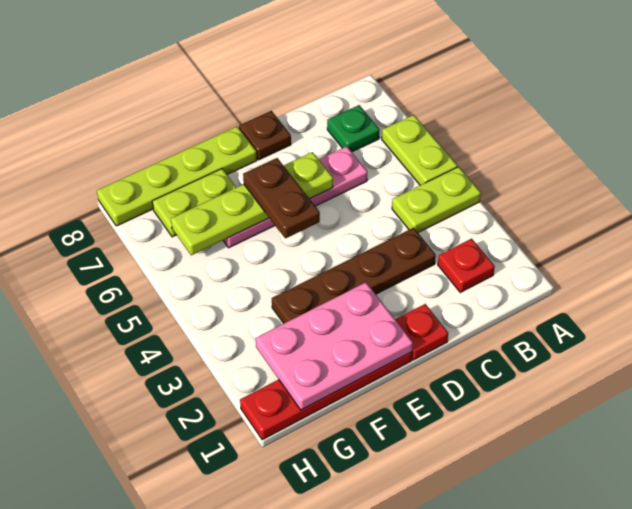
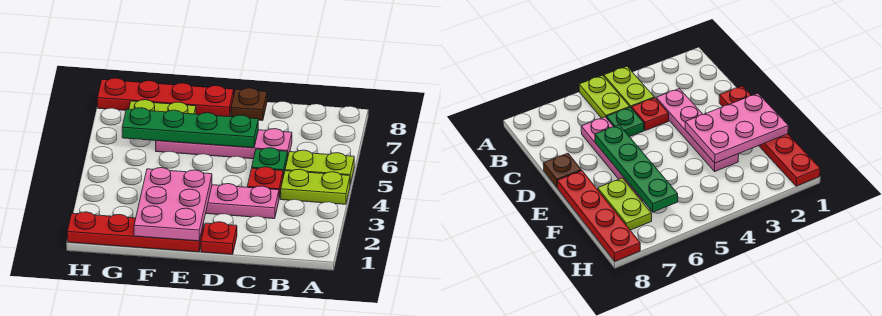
lime plate A5:A6 level 1 -> lime plate A5:B5 level 1
red plate B2 level 1 -> red plate C4 level 1
green plate B7 level 1 -> green plate C5 level 1
brown plate C3:F3 level 1 -> pink plate C3:F3 level 1
lime plate D6:G6 level 2 -> green plate D6:G6 level 2
pink plate E1:G2 level 2 -> pink plate E1:F3 level 2
brown plate E5:E6 level 3 -> none
lime plate E8:H8 level 1 -> red plate E8:H8 level 1

